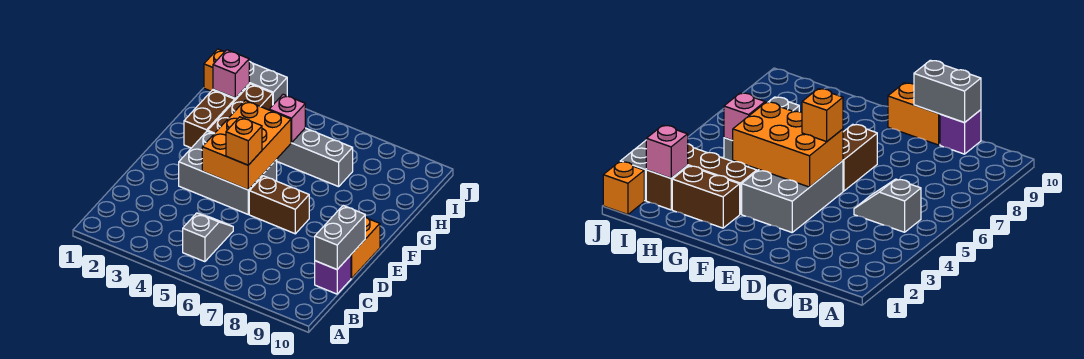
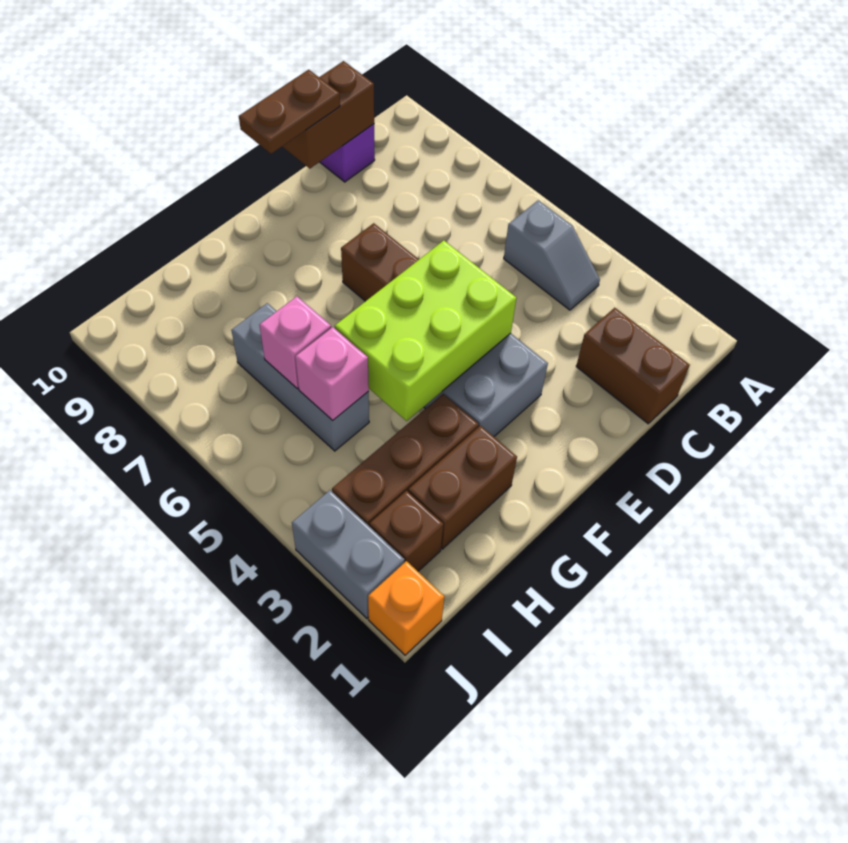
grey slope B5:C5 level 1 top B -> grey slope B4:B5 level 1 top 5
none -> brown brick C1:C2 level 1
grey brick C10:D10 level 2 -> brown brick C10:D10 level 2
orange brick D10:E10 level 1 -> none
none -> brown plate D10:E10 level 3
orange brick E4:G5 level 2 -> lime brick E4:G5 level 2
orange brick E5 level 3 -> none
pink brick I2 level 2 -> pink brick H6 level 2

